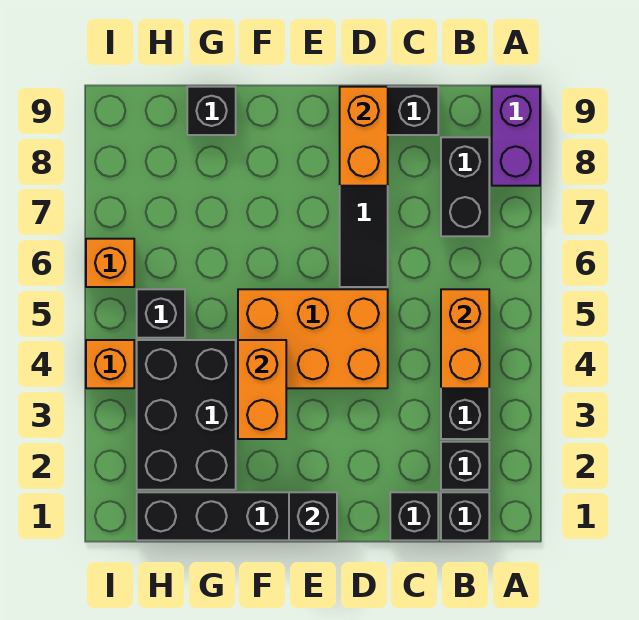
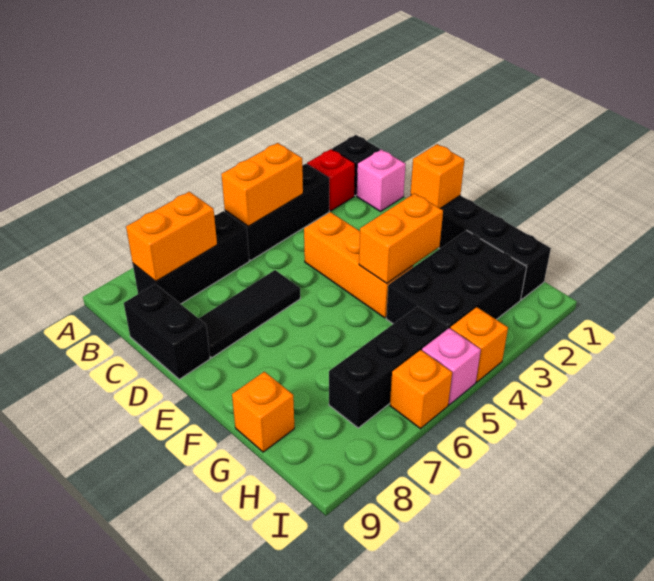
purple brick A8:A9 level 1 -> none
black brick B2 level 1 -> red brick B2 level 1
black brick B7:B8 level 1 -> black brick B6:B8 level 1
black brick C1 level 1 -> pink brick C1 level 1
orange brick D4:F5 level 1 -> orange brick D4:F4 level 1
orange brick D8:D9 level 2 -> orange brick B7:B8 level 2
black brick E1 level 2 -> orange brick E1 level 2
black brick G9 level 1 -> orange brick G9 level 1
black brick H5 level 1 -> black brick H5:H7 level 1
none -> pink brick I5 level 1

